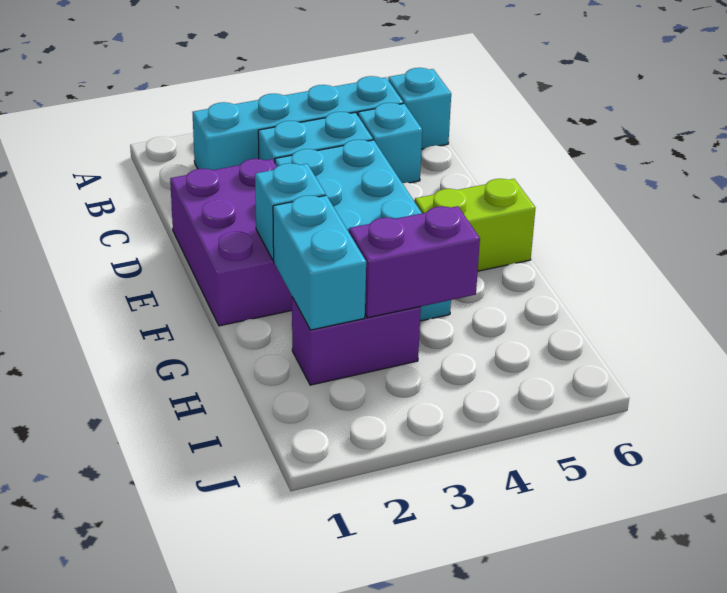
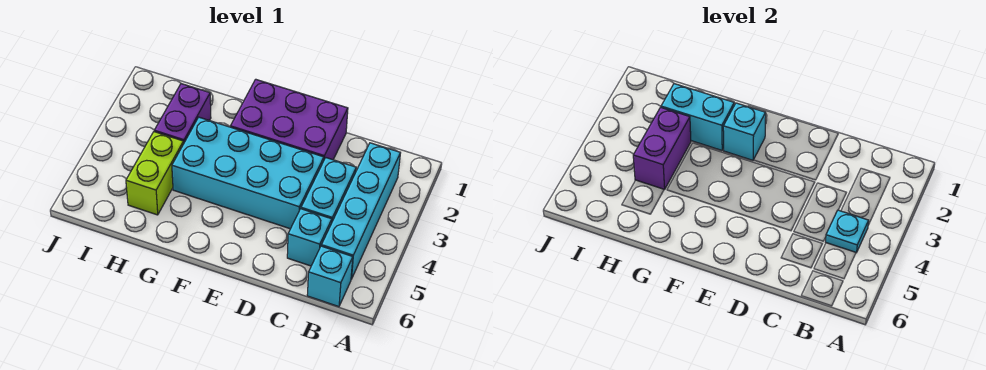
none -> cyan plate B4 level 2
lime brick F5:F6 level 1 -> lime brick H4:H5 level 1

